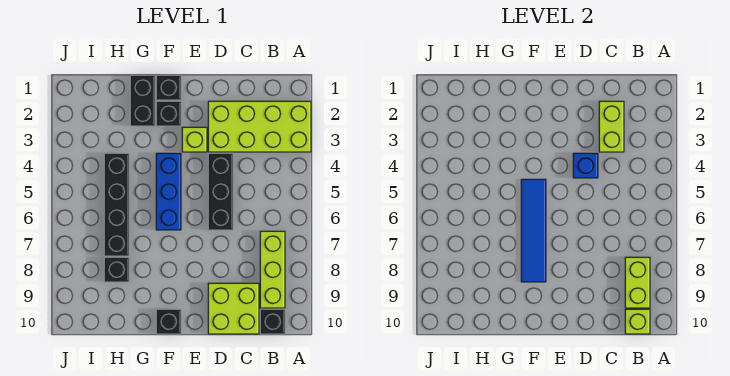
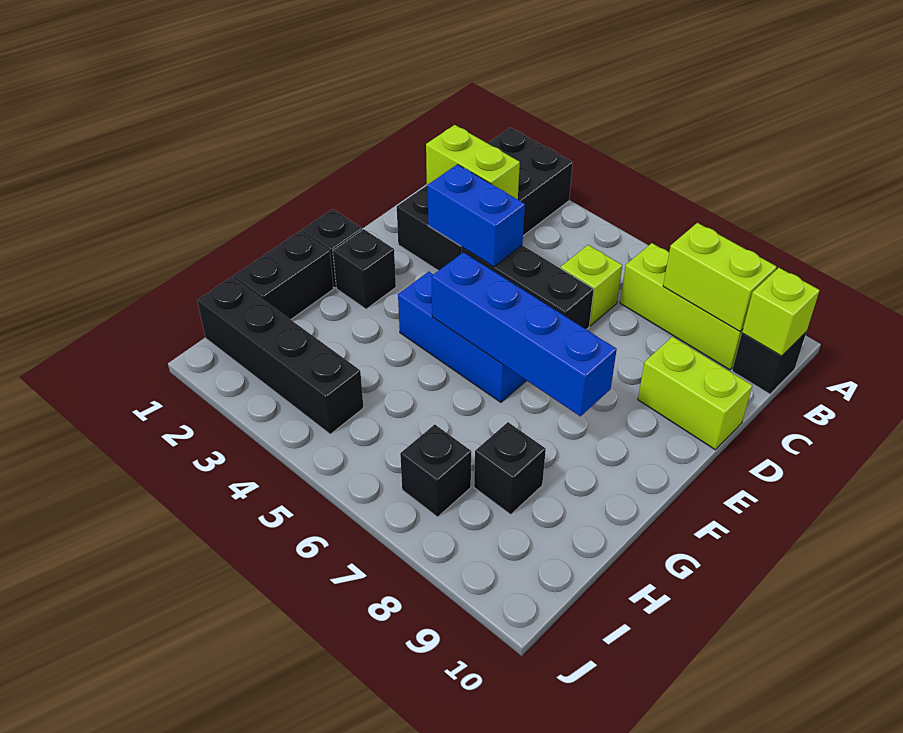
lime brick A2:D3 level 1 -> black brick A2:D3 level 1
lime brick C9:D10 level 1 -> lime brick D9:D10 level 1
blue brick D4 level 2 -> blue brick D3:D4 level 2
lime brick E3 level 1 -> lime brick C6 level 1
blue tile F5:F8 level 2 -> blue brick F5:F8 level 2
black brick F10 level 1 -> black brick I7 level 1
black brick G1:G2 level 1 -> black brick G1:H1 level 1
black brick H4:H7 level 1 -> black brick I1:I4 level 1

